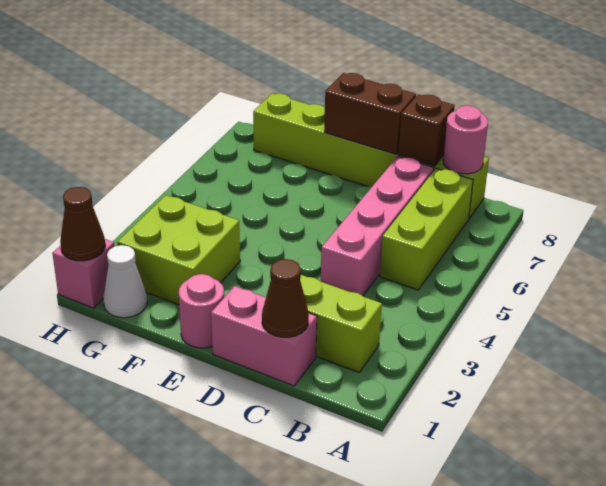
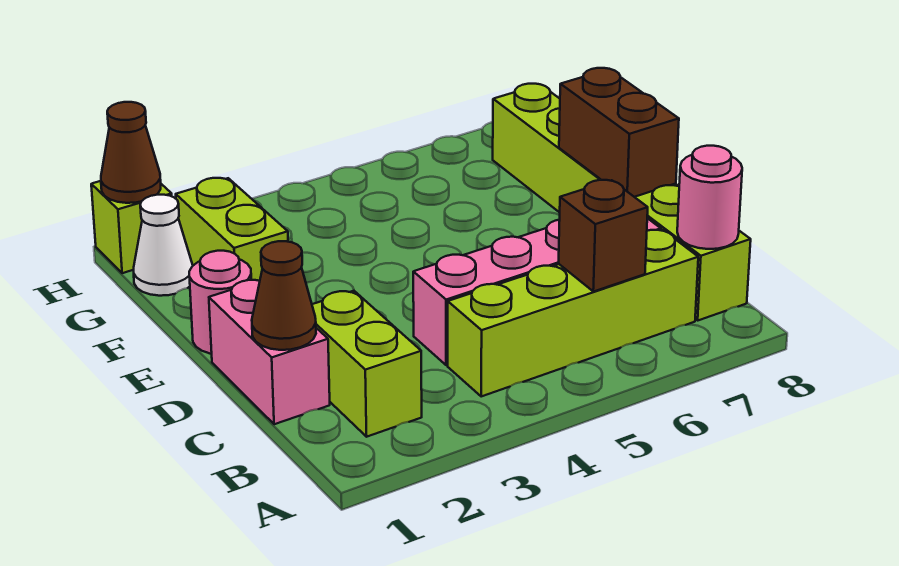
lime brick B5:B7 level 1 -> lime brick B4:B7 level 1
brown brick C8 level 2 -> brown brick B6 level 2
lime brick F2:G3 level 1 -> lime brick F2:G2 level 1
pink brick H1 level 1 -> lime brick H1 level 1

